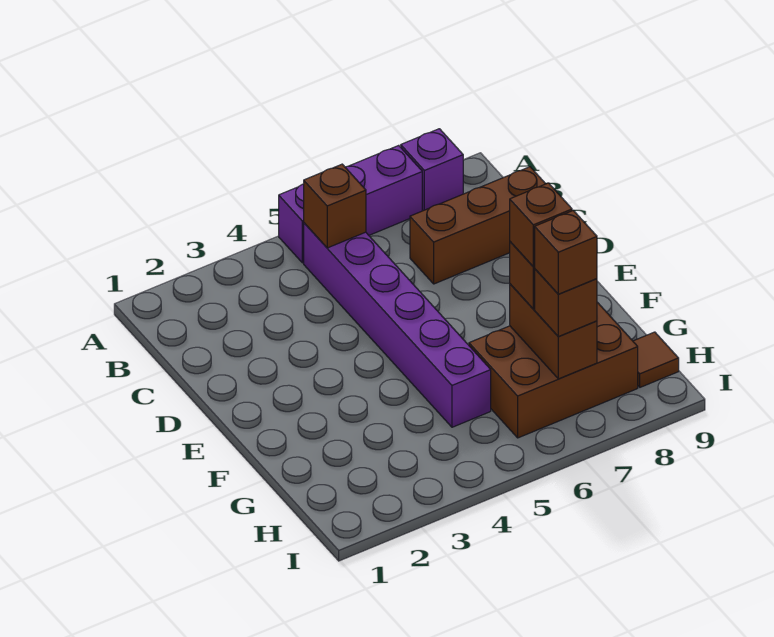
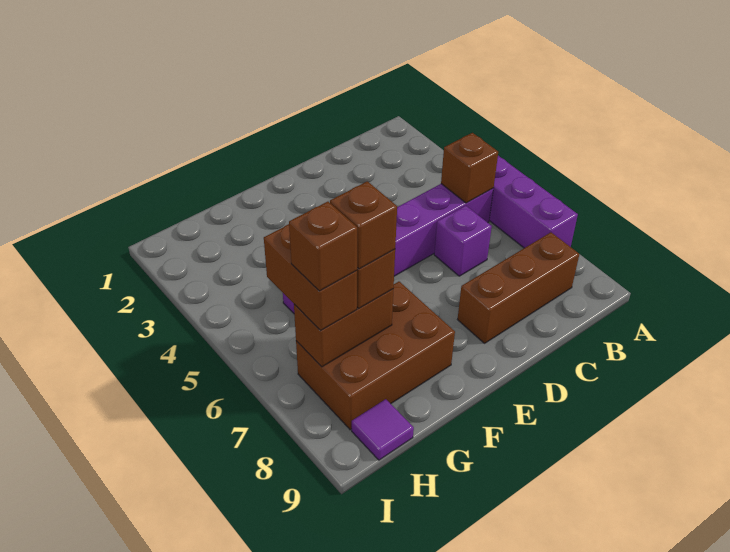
purple brick A8 level 1 -> purple brick C6 level 1
brown brick C7:C9 level 1 -> brown brick B8:D8 level 1
brown brick G6:H8 level 1 -> brown brick F7:H8 level 1
brown brick H7 level 3 -> brown brick H6:H7 level 3
brown tile H9 level 1 -> purple tile H9 level 1

